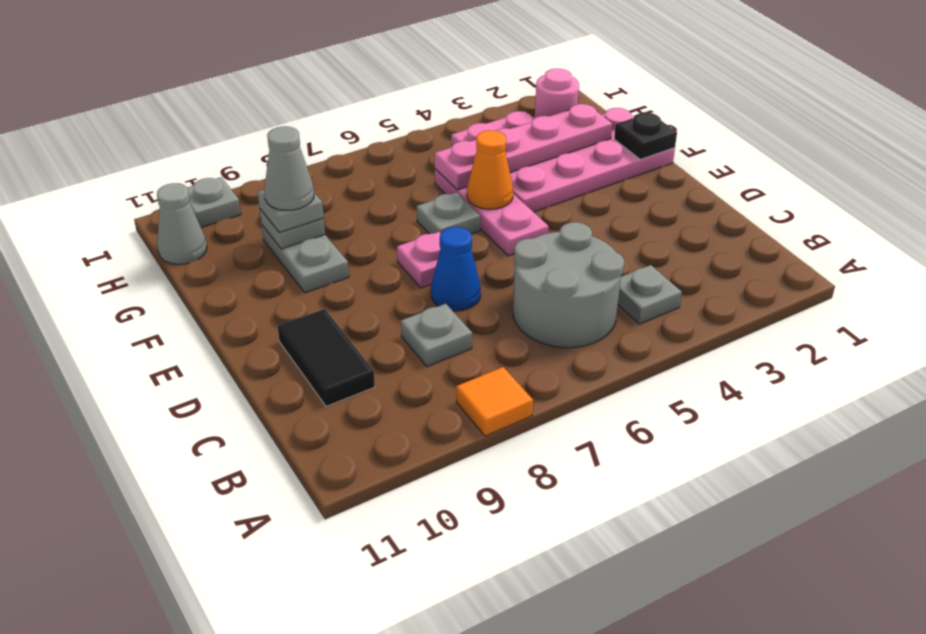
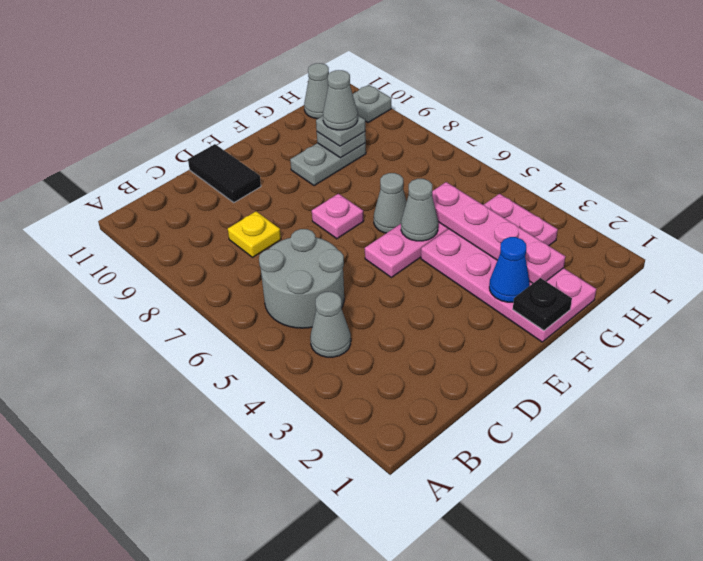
orange tile A8 level 1 -> none
grey plate B4 level 1 -> grey cone B4 level 1
grey plate C8 level 1 -> yellow plate C8 level 1
black tile C10:D10 level 1 -> black tile D10:D11 level 1
blue cone D7 level 1 -> blue cone F2 level 2
orange cone F5 level 2 -> grey cone F5 level 2
grey plate F6 level 1 -> grey cone F6 level 1
pink round brick H2 level 1 -> none

